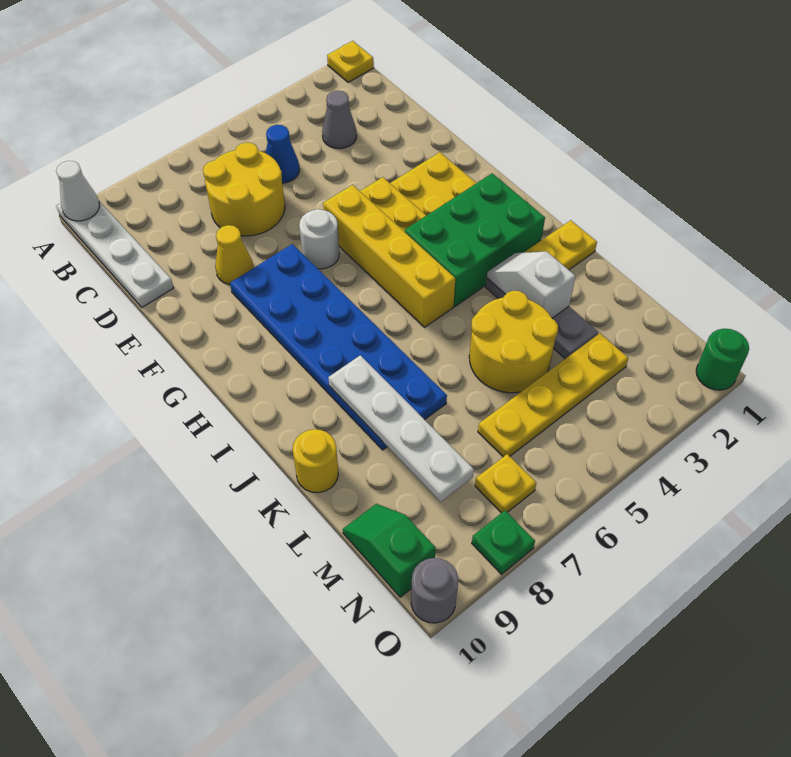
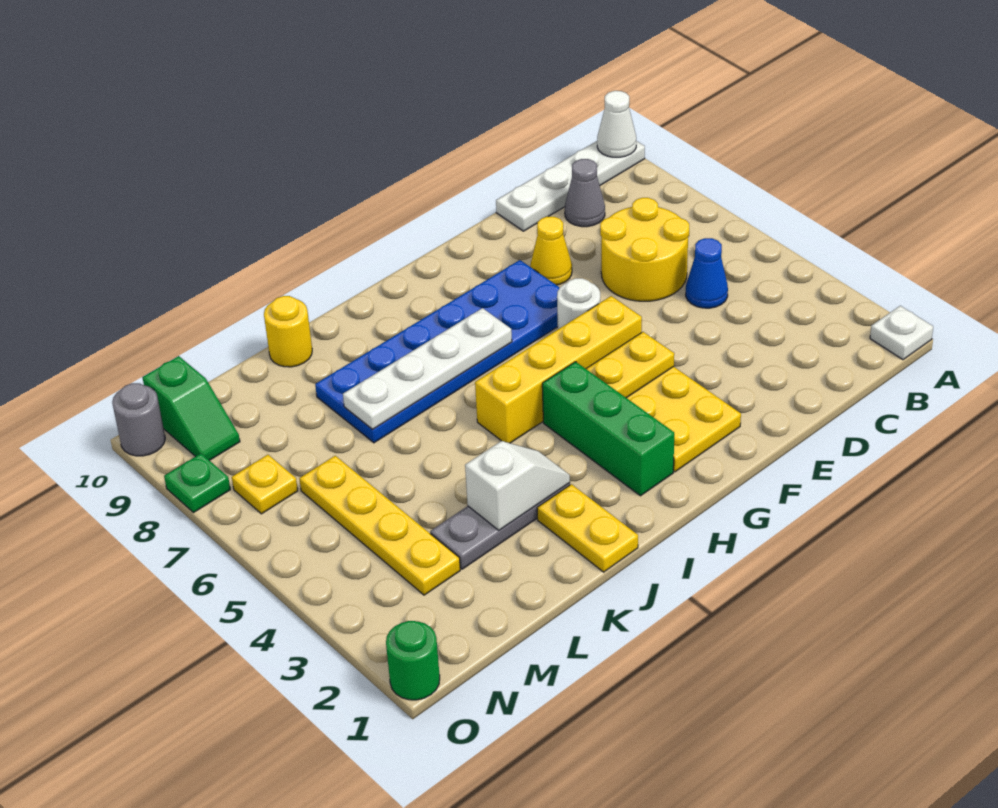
yellow plate A1 level 1 -> white plate A1 level 1
grey cone C3 level 1 -> grey cone C9 level 1
green brick H2:I4 level 1 -> green brick H2:H4 level 1
white plate J8:M8 level 2 -> white plate H7:K7 level 2
yellow round brick K4:L5 level 1 -> none
green slope M10:N10 level 1 top N -> green slope N9:N10 level 1 top 10

